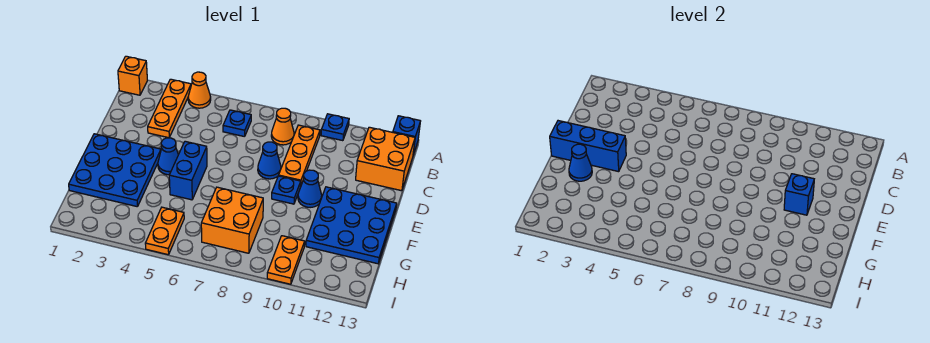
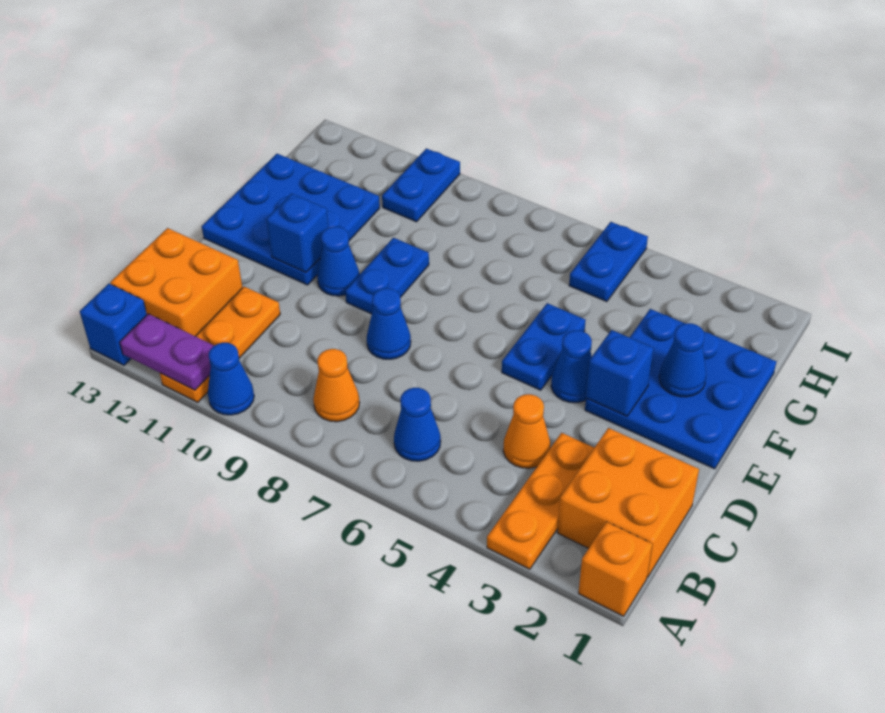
orange cone A4 level 1 -> orange cone C4 level 1
blue plate A10 level 1 -> blue cone A10 level 1
none -> purple plate A11:A12 level 2
blue plate B6 level 1 -> blue cone B6 level 1
orange plate B9:D9 level 1 -> orange plate A11:C11 level 1
blue brick E1:E3 level 2 -> blue brick E3 level 2
blue brick E5:F5 level 1 -> blue plate E5:F5 level 1
blue plate E9 level 1 -> blue plate E9:F9 level 1
orange brick G7:H8 level 1 -> orange brick B1:C2 level 1
orange plate H5:I5 level 1 -> blue plate H5:I5 level 1
orange plate H10:I10 level 1 -> blue plate H10:I10 level 1

